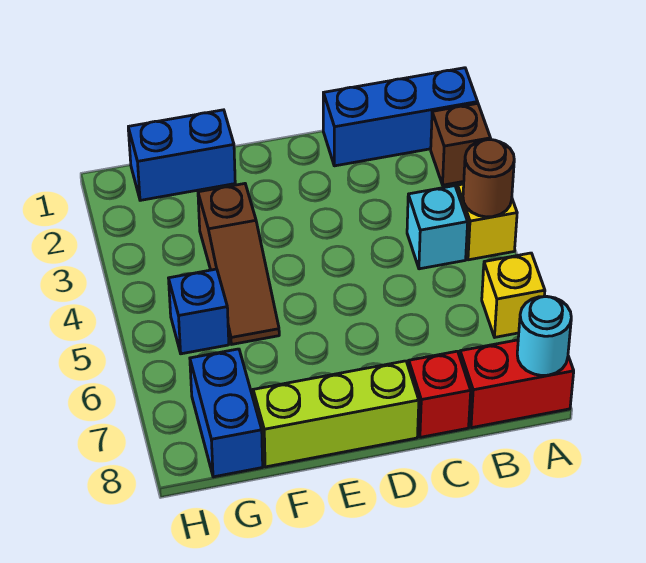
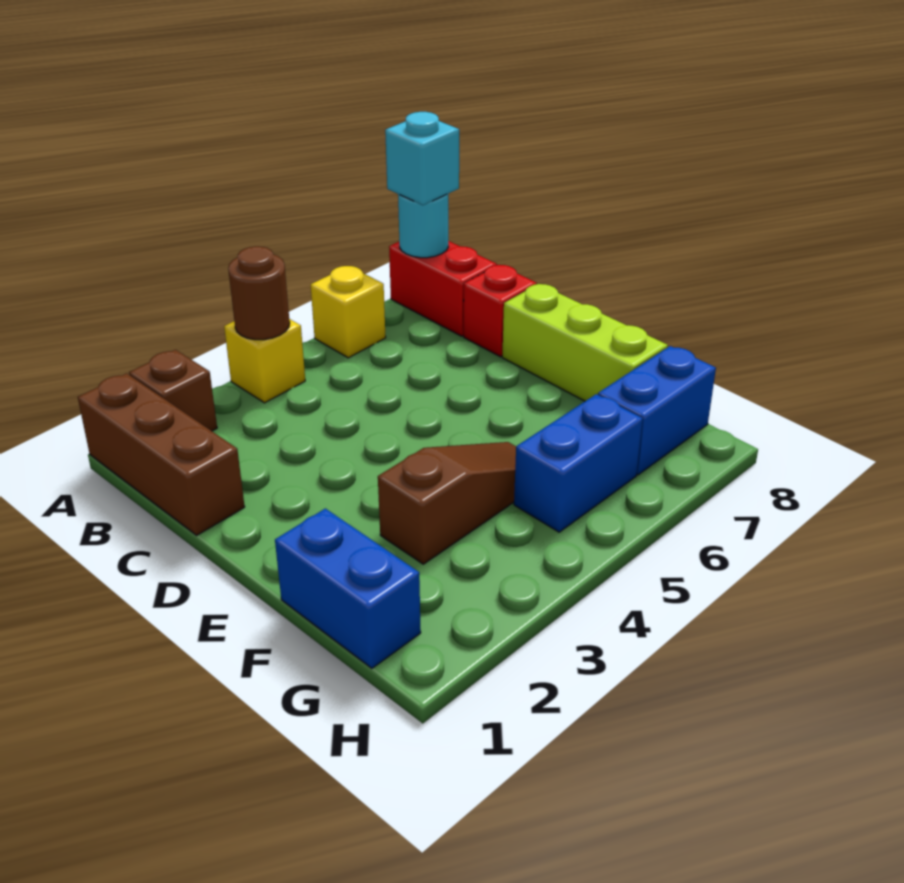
blue brick A1:C1 level 1 -> brown brick A1:C1 level 1
cyan brick B4 level 1 -> cyan brick A8 level 3
blue brick G5 level 1 -> blue brick G5:G6 level 1

